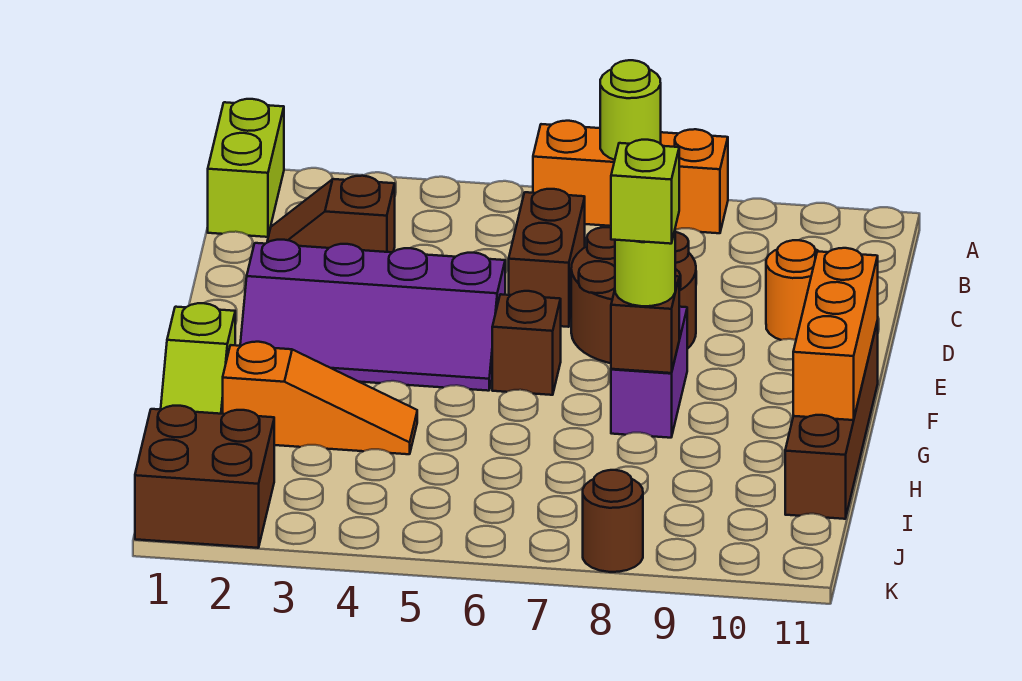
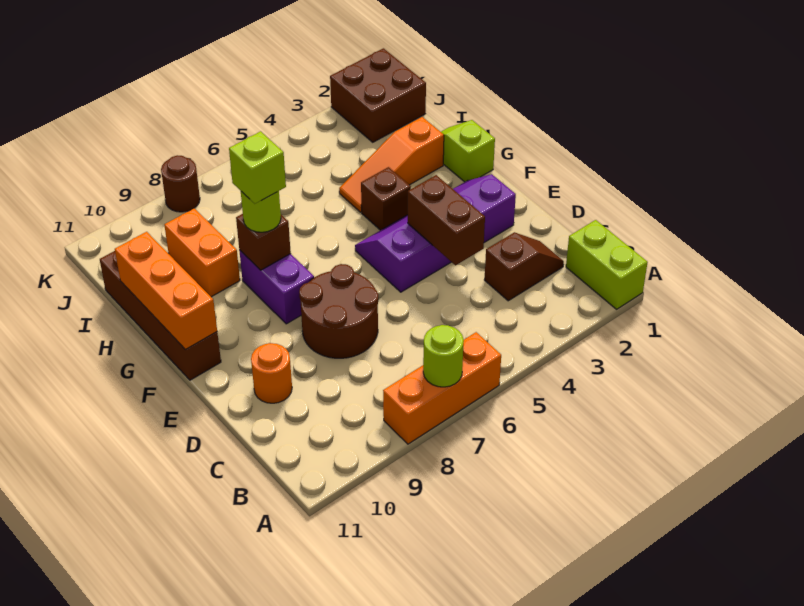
brown brick C6:D6 level 1 -> brown brick D4:E4 level 2
brown brick F6 level 1 -> brown brick G4 level 1
none -> orange brick H9:I9 level 1

